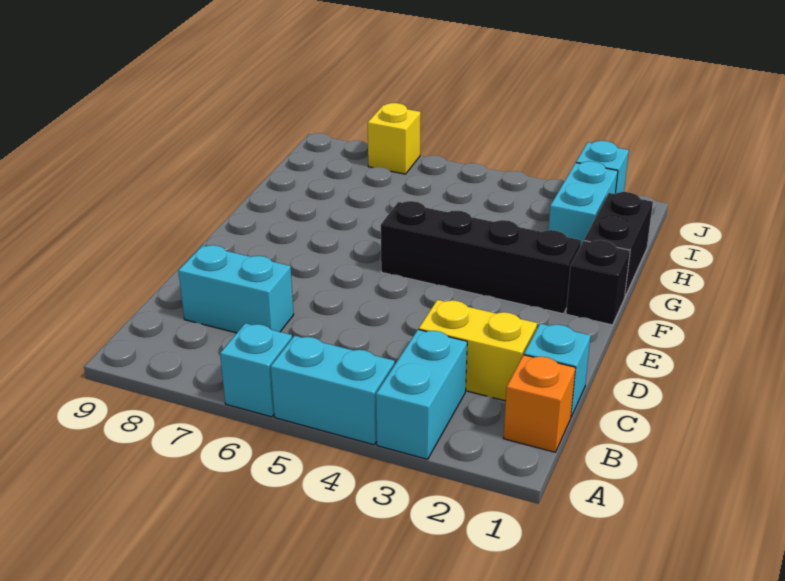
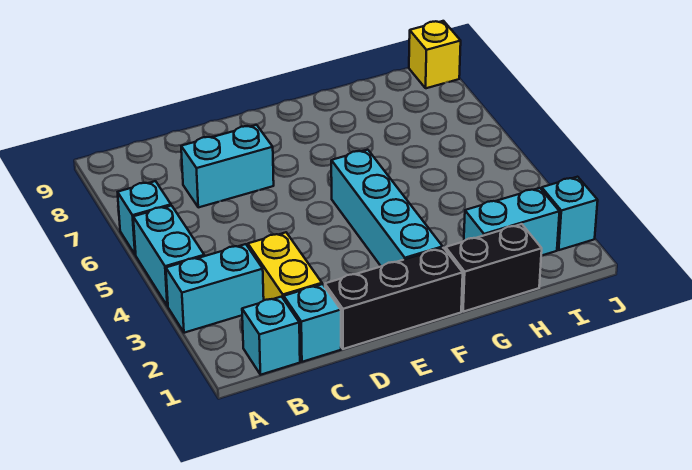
orange brick B1 level 1 -> cyan brick B1 level 1
cyan brick C7:C8 level 1 -> cyan brick C7:D7 level 1
black brick F1 level 1 -> black brick D1:F1 level 1
black brick F2:F5 level 1 -> cyan brick F2:F5 level 1
yellow brick J7 level 1 -> yellow brick J9 level 1

